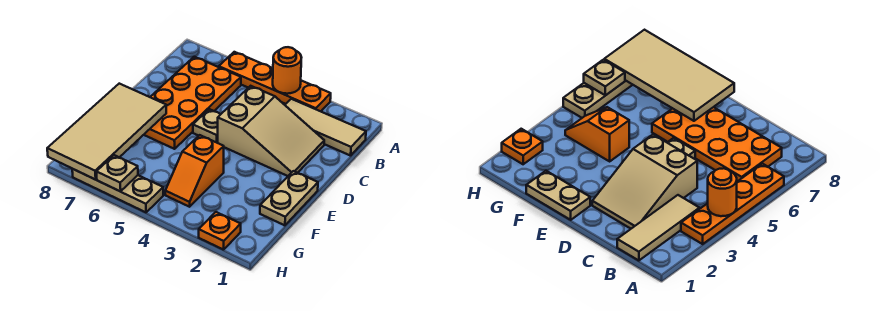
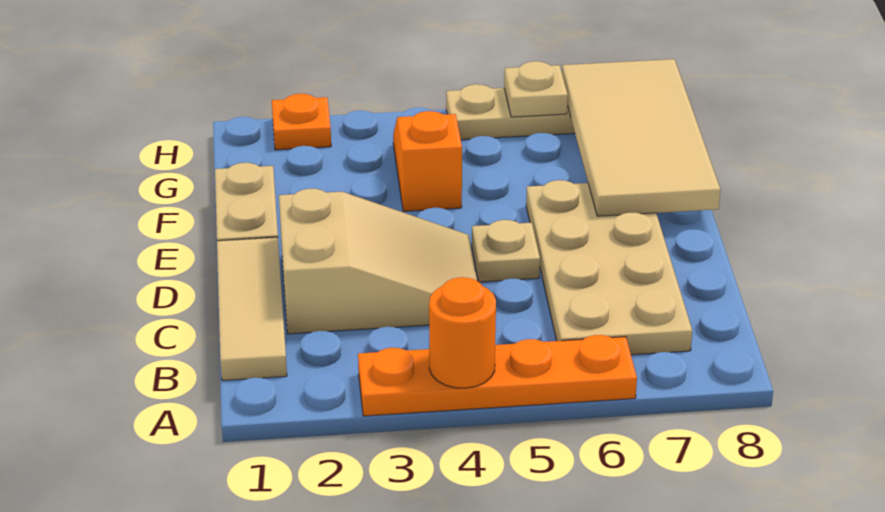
tan tile B1:B3 level 1 -> tan tile B1:D1 level 1
orange plate B6:E7 level 1 -> tan plate B6:E7 level 1
tan slope C2:D4 level 1 top 4 -> tan slope C2:D4 level 1 top 2

